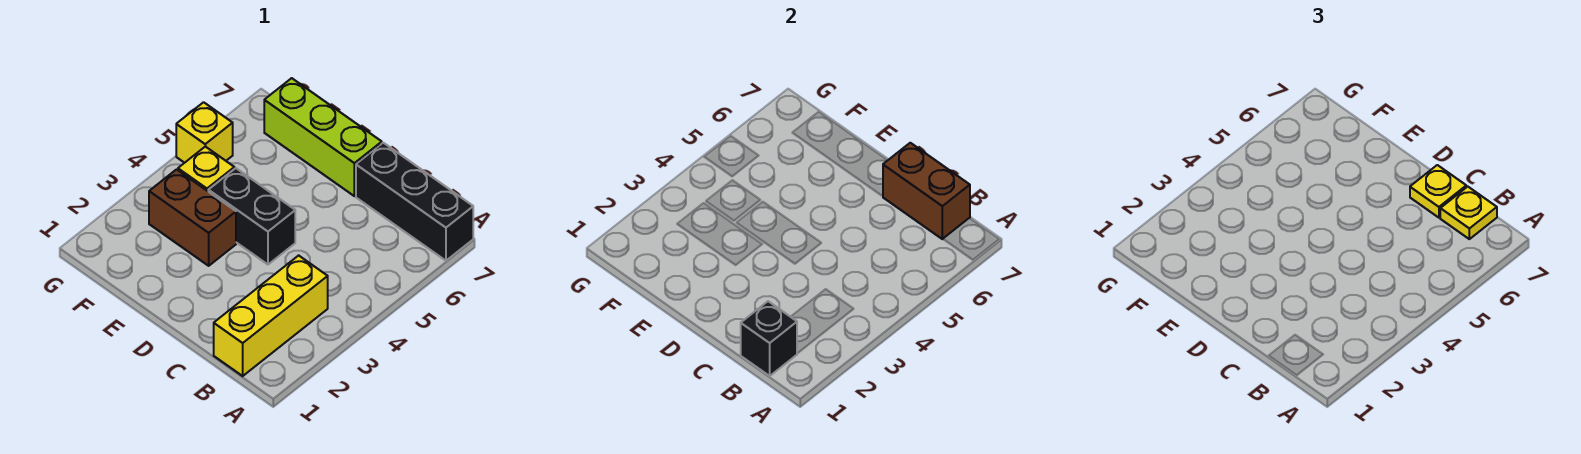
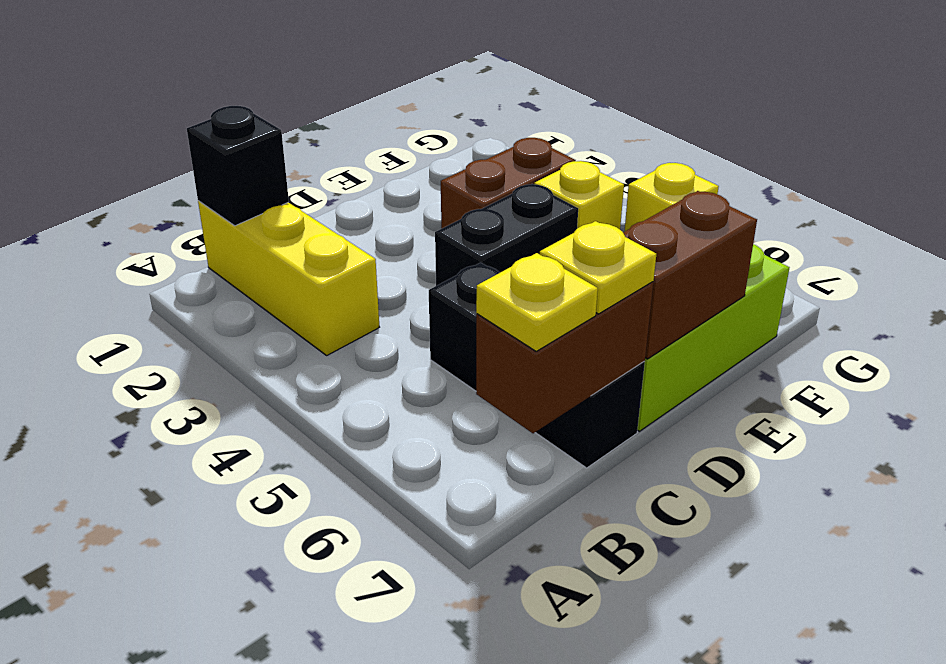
black brick A7:C7 level 1 -> black brick C5:C7 level 1
none -> brown brick D7:E7 level 2

